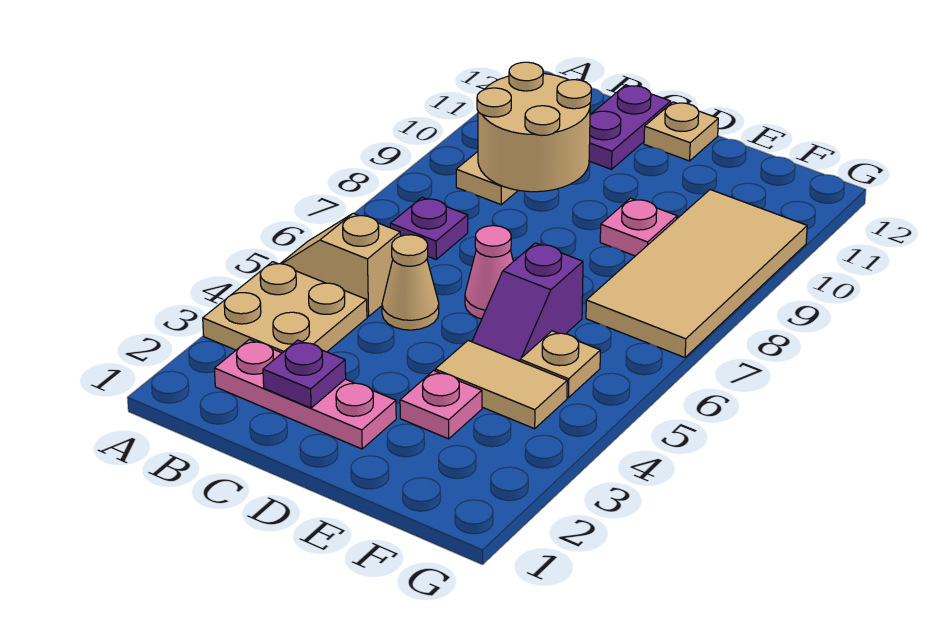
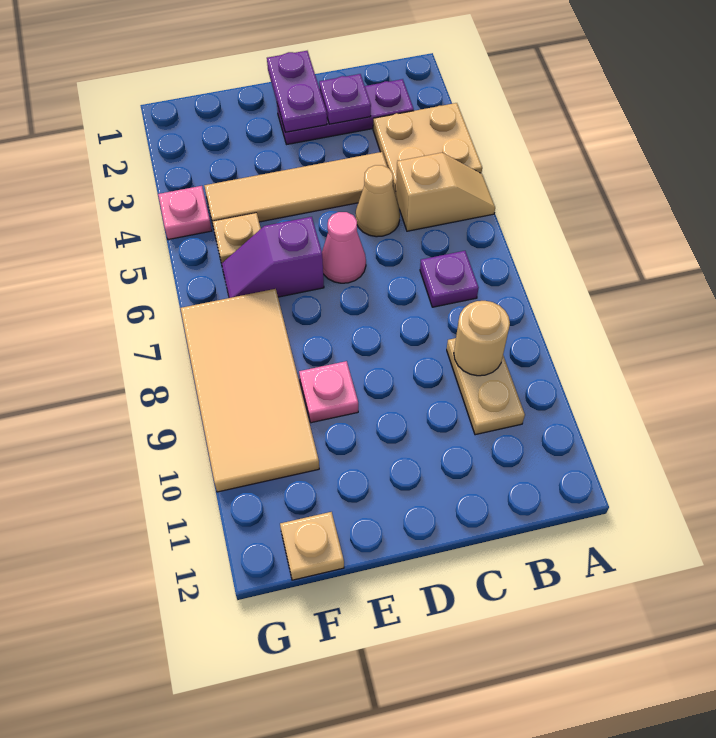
pink plate B2:D2 level 1 -> purple plate B2:D2 level 1
tan round brick B9:C10 level 2 -> tan round brick B9 level 2
purple plate C11:C12 level 1 -> purple plate D1:D2 level 2
tan plate D12 level 1 -> tan plate F12 level 1
pink plate E3 level 1 -> pink plate G4 level 1
tan tile E4:F4 level 1 -> tan tile C4:F4 level 1
purple slope E5:E6 level 1 top 6 -> purple slope E6:F6 level 1 top E

